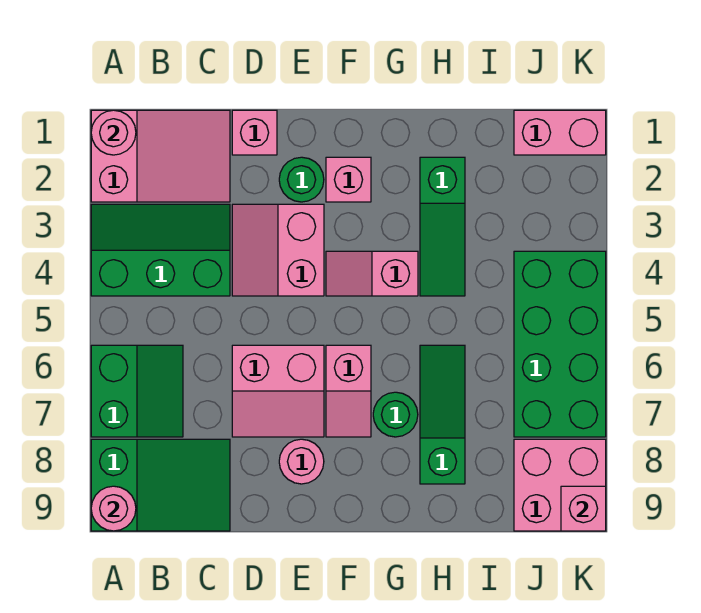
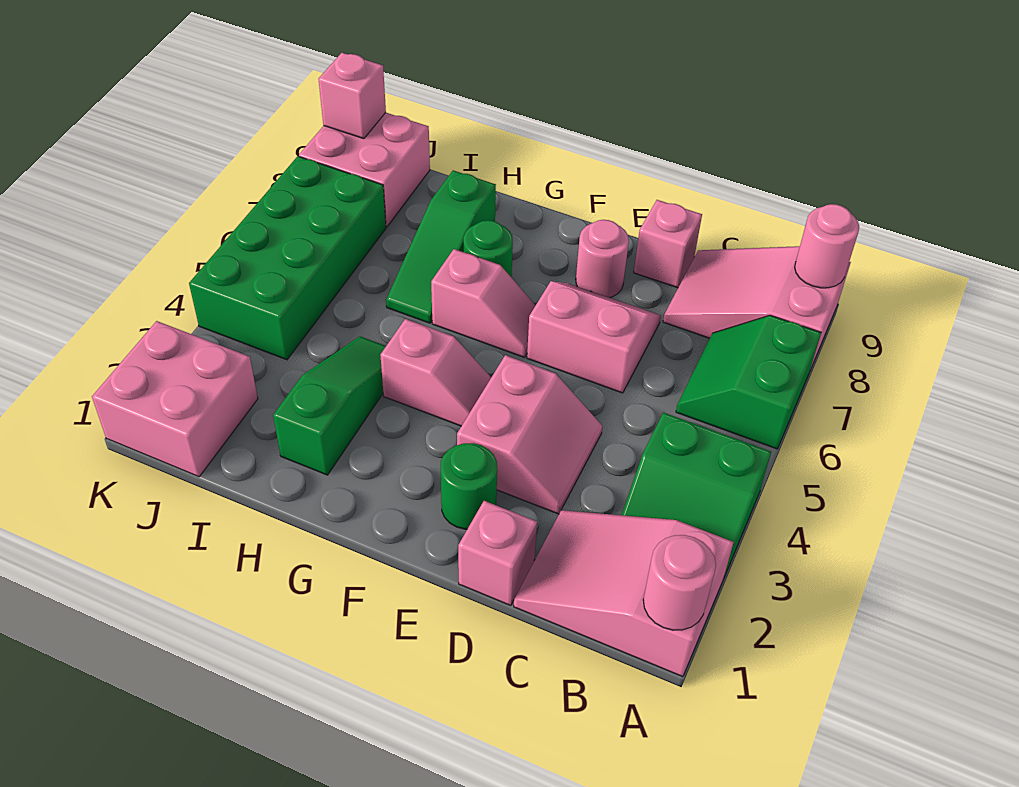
green slope A3:C4 level 1 top 4 -> green slope A3:B4 level 1 top 4
green slope A8:C9 level 1 top A -> pink slope A8:C9 level 1 top A
pink brick F2 level 1 -> pink brick D9 level 1
pink slope F6:F7 level 1 top 6 -> pink slope F6:G6 level 1 top G
pink brick J1:K1 level 1 -> pink brick J1:K2 level 1

